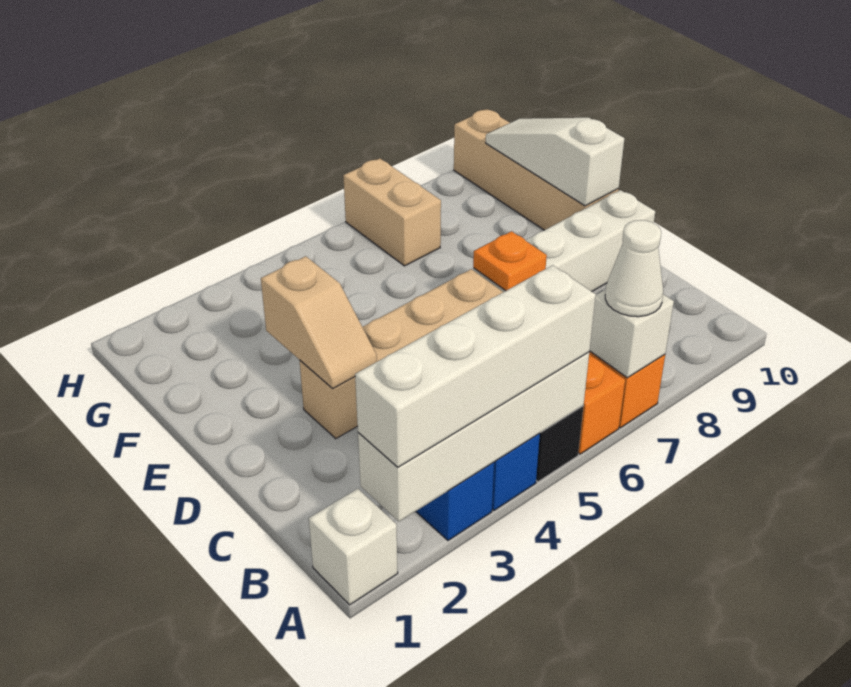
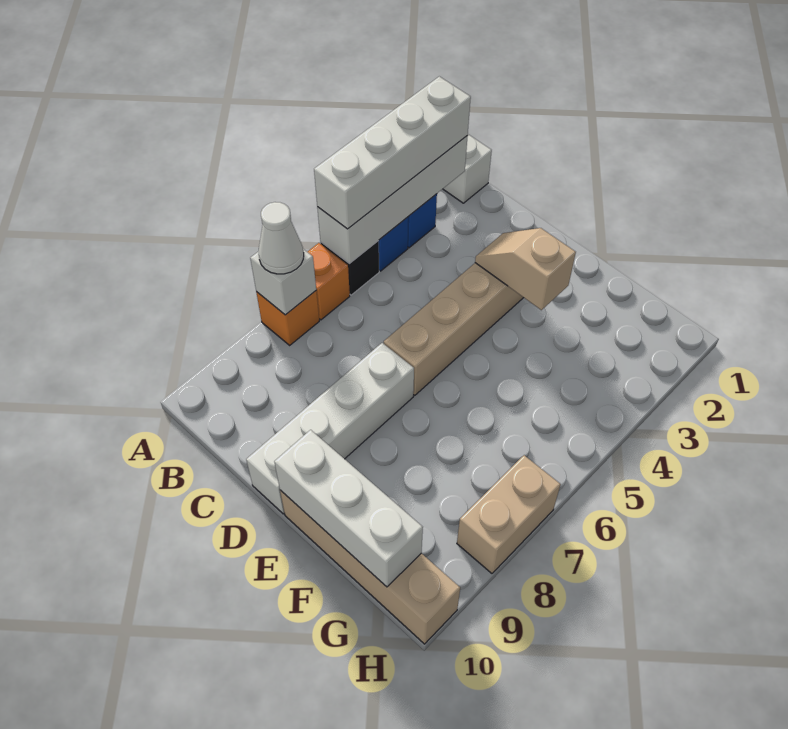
orange plate D7 level 2 -> none
white slope E10:G10 level 2 top E -> white brick E10:G10 level 2
tan brick G7:H7 level 1 -> tan brick H7:H8 level 1

